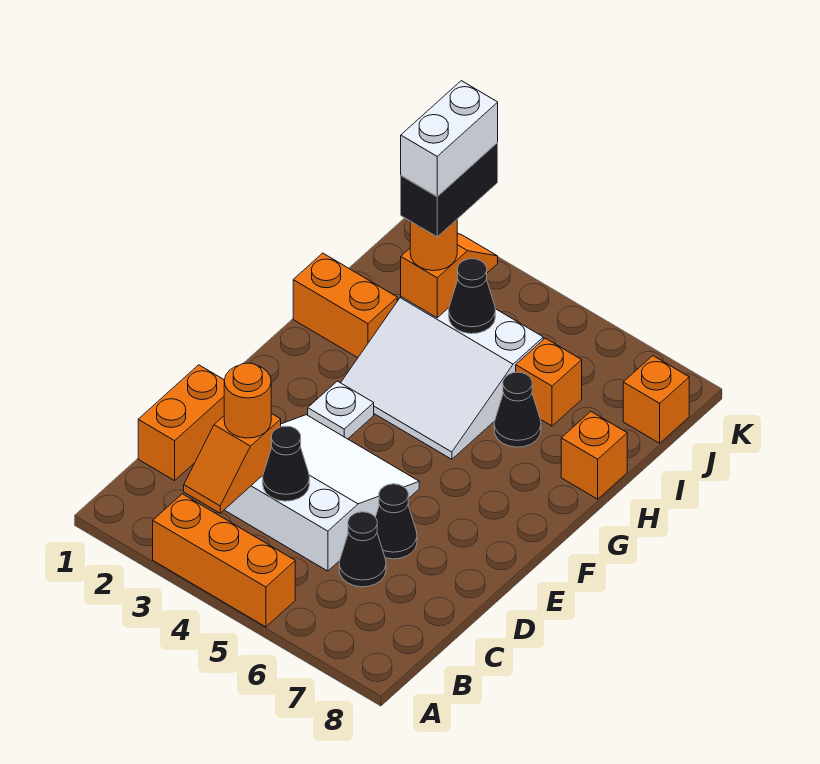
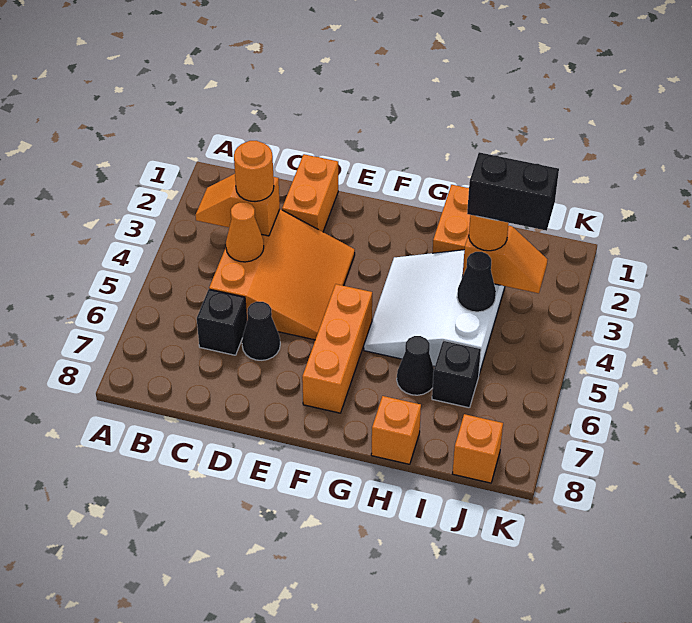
orange brick A3:A5 level 1 -> orange brick F5:F7 level 1
orange brick C1:D1 level 1 -> orange brick D1:D2 level 1
white slope C3:E5 level 1 top C -> orange slope C3:E5 level 1 top C
black cone C4 level 2 -> orange cone C4 level 2
black cone C6 level 1 -> black brick C6 level 1
white plate F3 level 1 -> none
white brick I3:J3 level 5 -> none
orange brick I6 level 1 -> black brick I6 level 1

